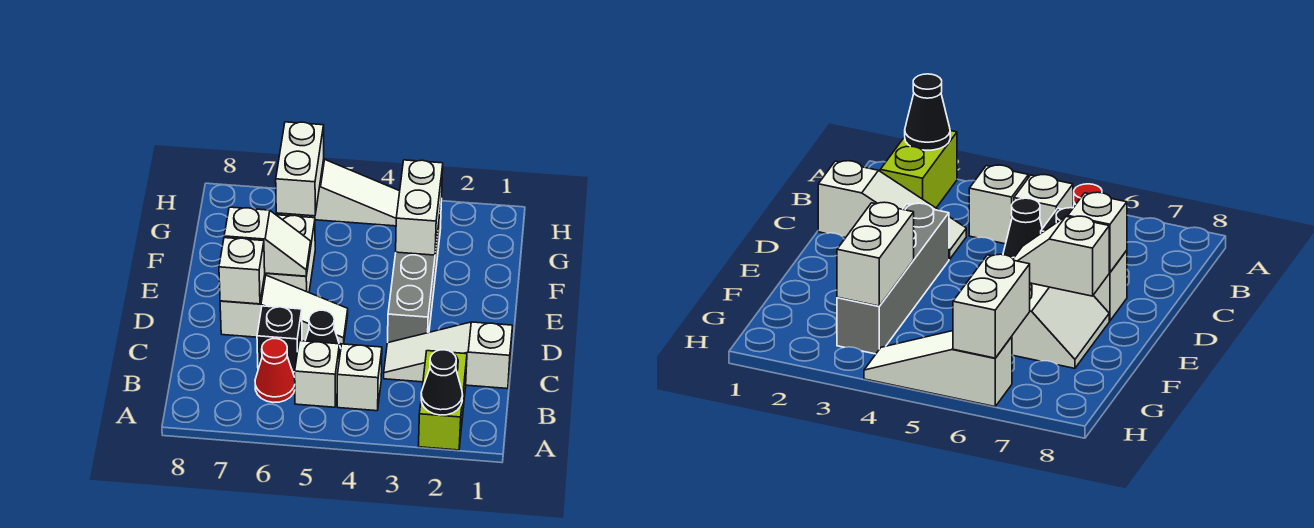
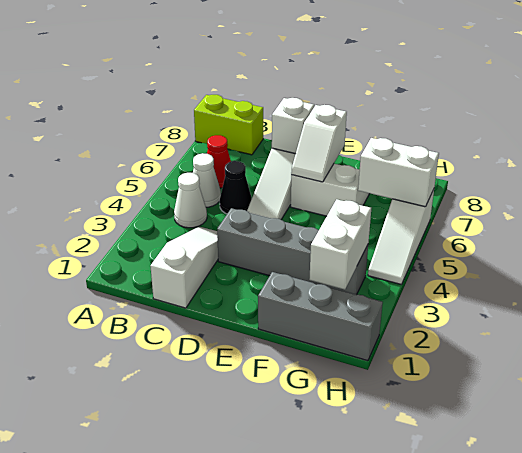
lime brick A2:B2 level 1 -> lime brick A8:B8 level 1
black cone A2 level 2 -> none
white brick B4 level 1 -> white cone B4 level 1
white brick B5 level 1 -> white cone B5 level 1
black brick C6 level 1 -> none
none -> grey brick F1:H1 level 1
white brick F3:G3 level 2 -> white brick G2:G3 level 2

